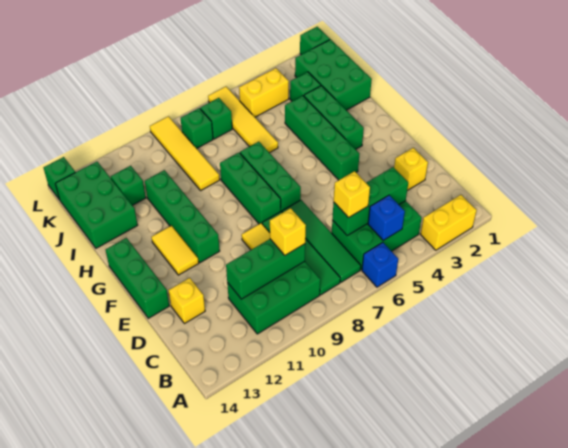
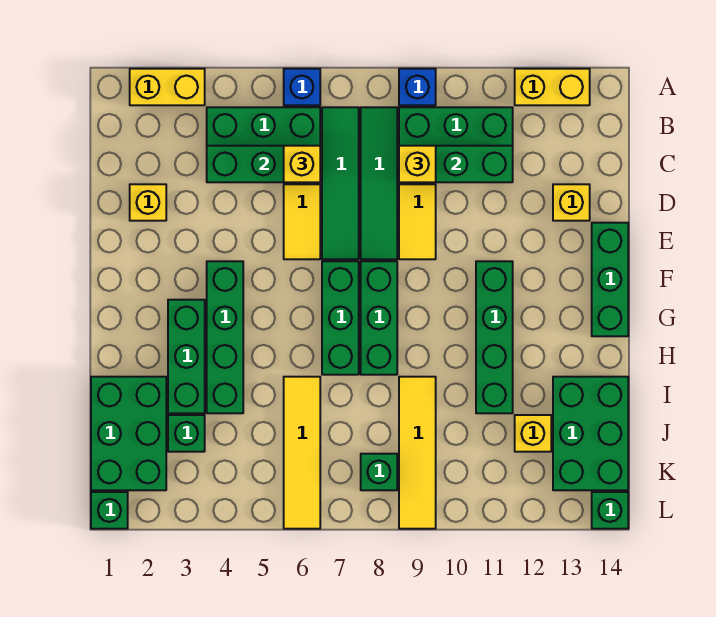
blue brick B5 level 2 -> blue brick A9 level 1
yellow tile F12:G12 level 1 -> yellow tile D6:E6 level 1
green brick J12 level 1 -> yellow brick J12 level 1
yellow brick K4:K5 level 1 -> yellow brick A12:A13 level 1
green brick K7 level 1 -> none

